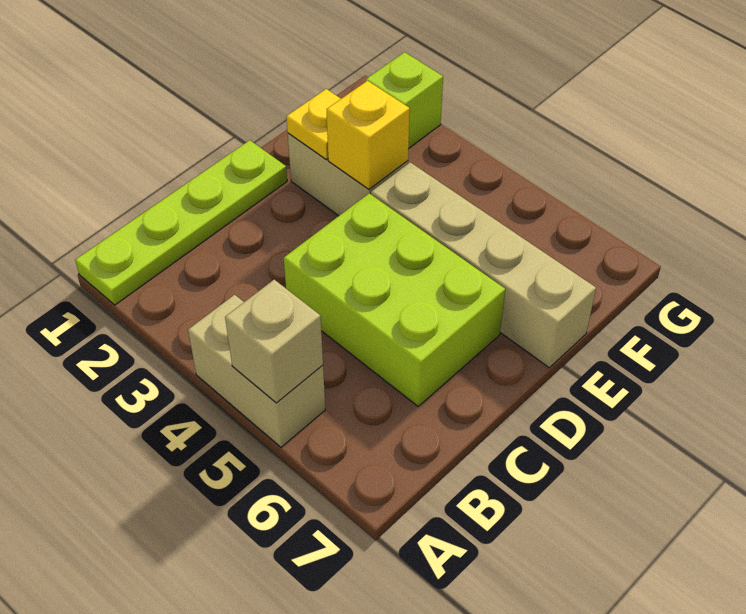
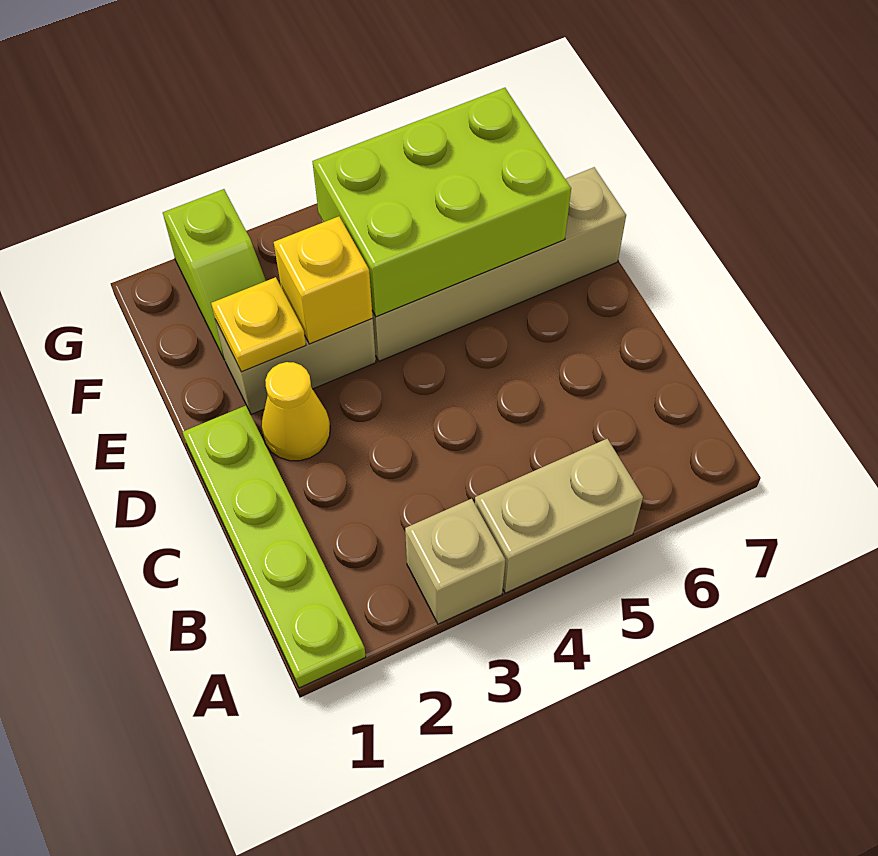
tan brick A5 level 2 -> tan brick A3 level 1
lime brick C4:D6 level 1 -> lime brick E4:F6 level 2
none -> yellow cone D2 level 1

